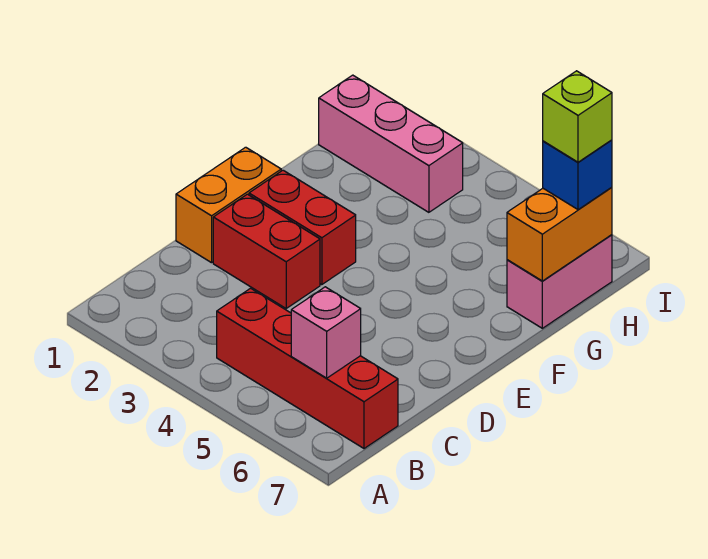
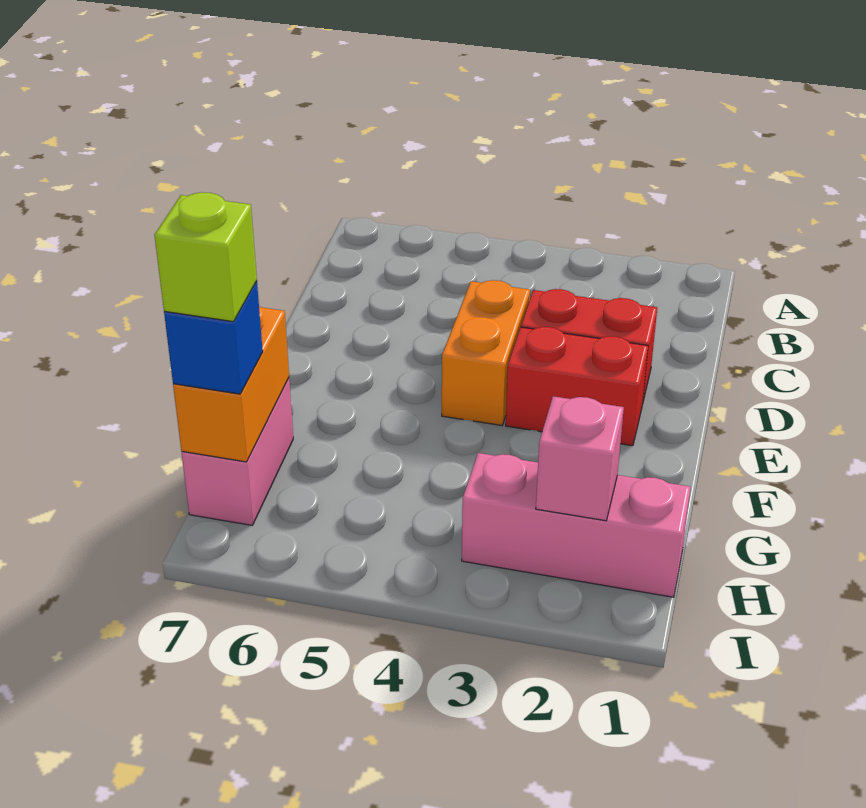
red brick B4:B7 level 1 -> none
pink brick B6 level 2 -> pink brick H2 level 2
orange brick D1:E1 level 1 -> orange brick D4:E4 level 1

